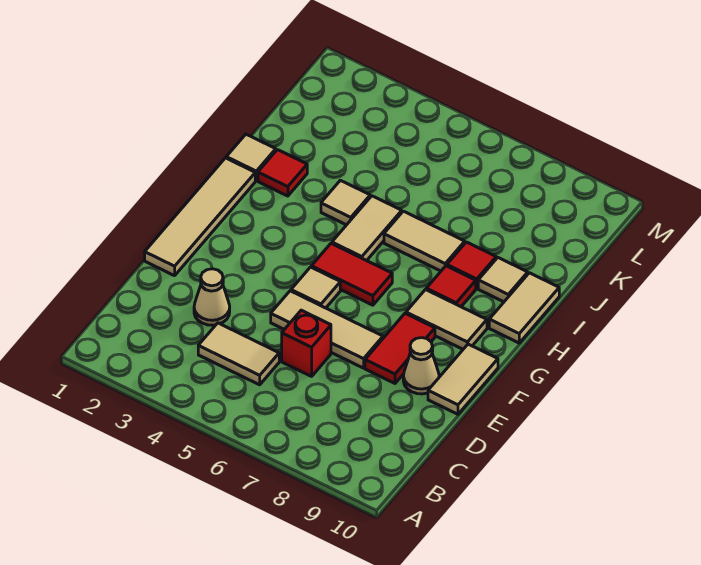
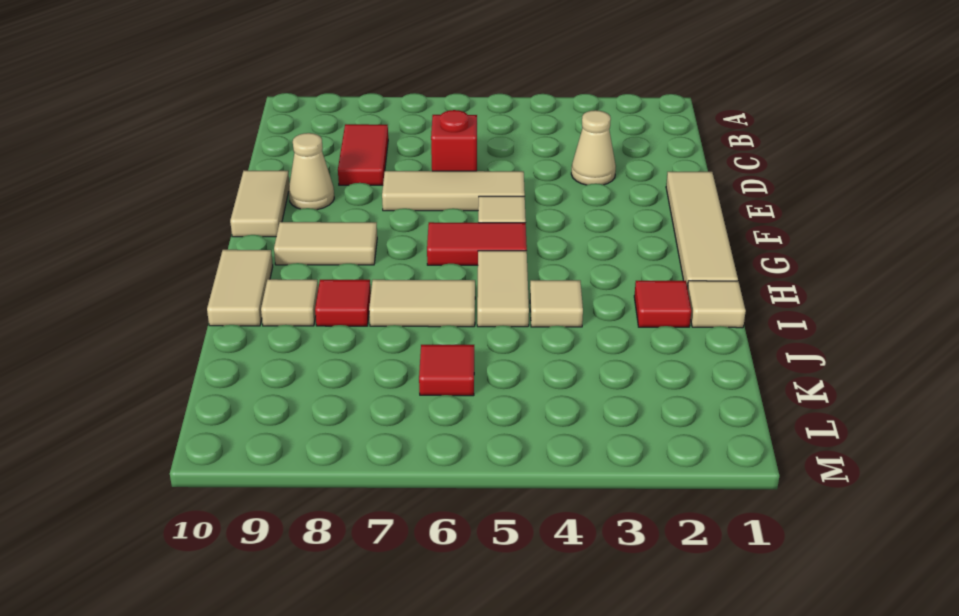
tan tile C4:C5 level 1 -> none
red tile E8:F8 level 1 -> red tile C8:D8 level 1
red tile H8 level 1 -> red tile K6 level 1

